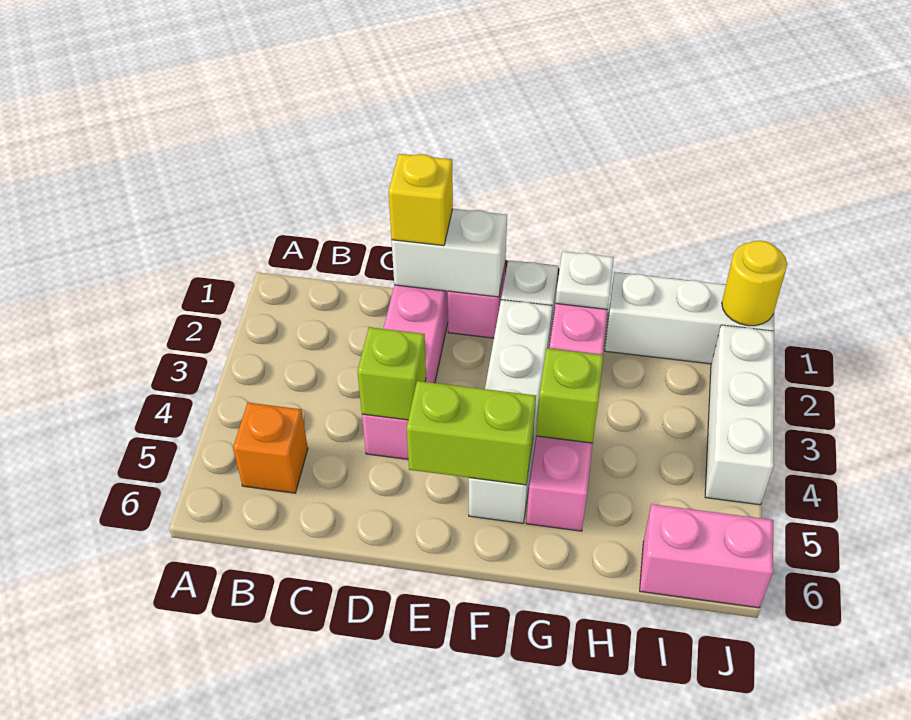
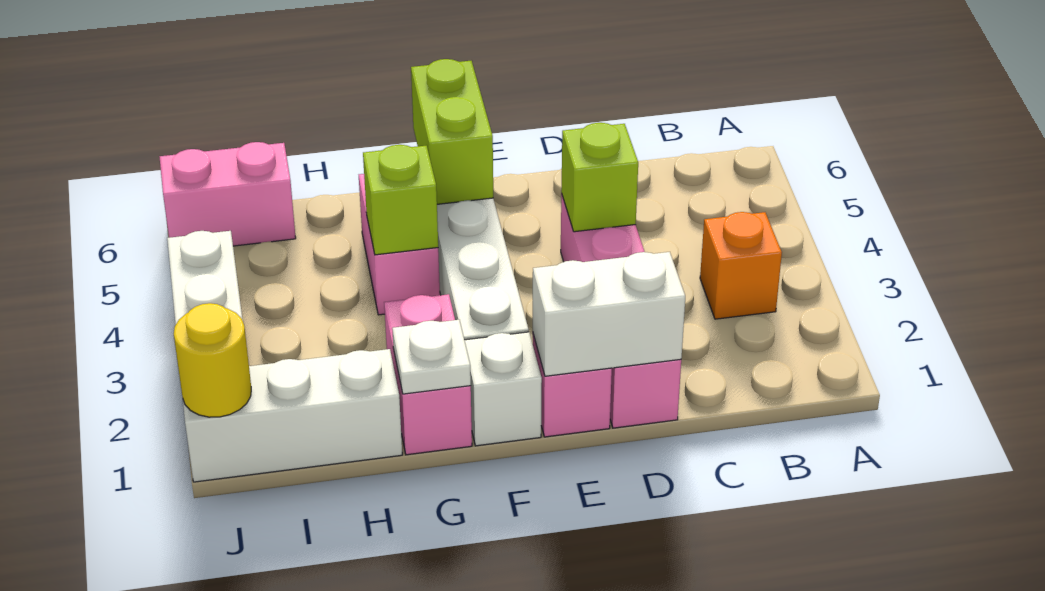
orange brick B5 level 1 -> orange brick B3 level 1
yellow brick D1 level 3 -> none
lime brick E5:F5 level 2 -> lime brick F5:F6 level 2

